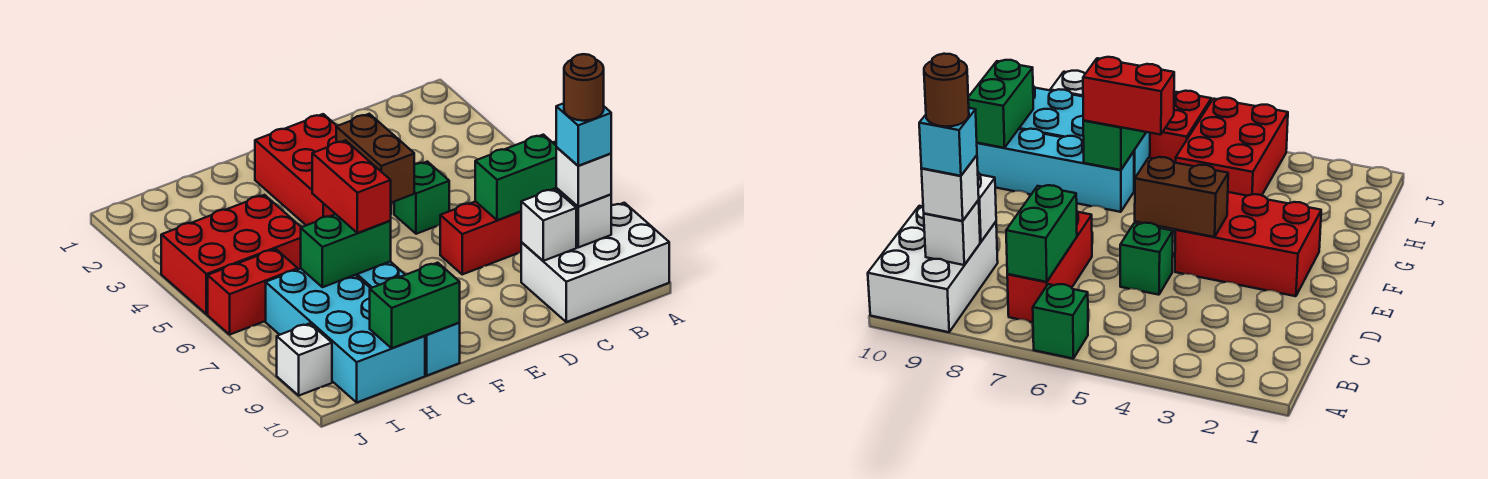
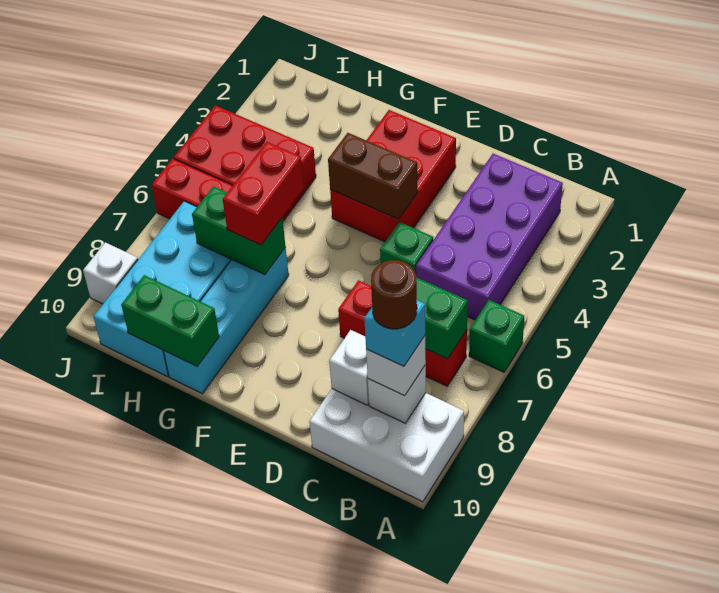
none -> purple brick B2:C5 level 1
brown brick E4:E5 level 2 -> brown brick E4:F4 level 2

